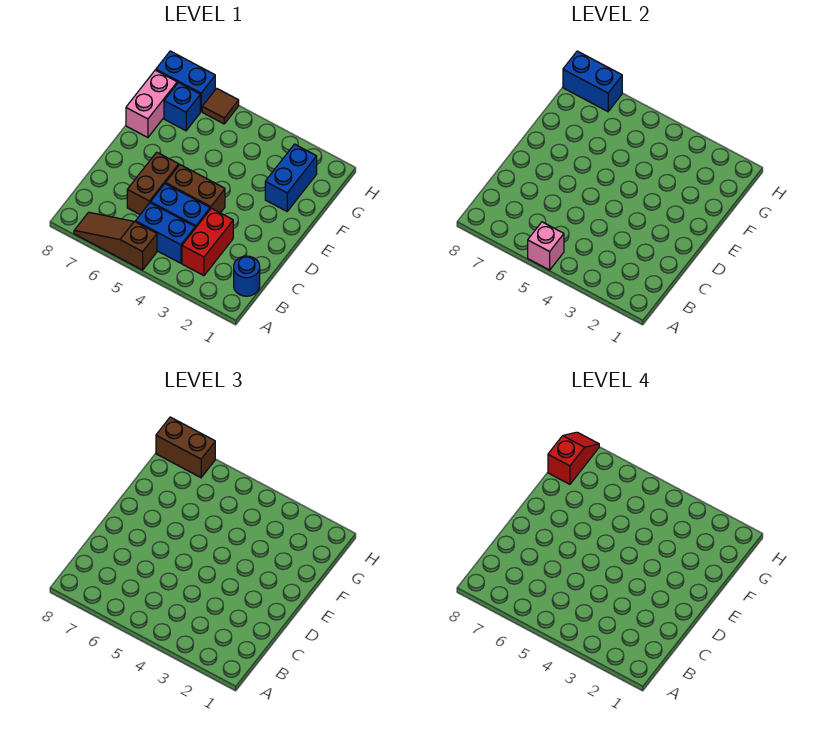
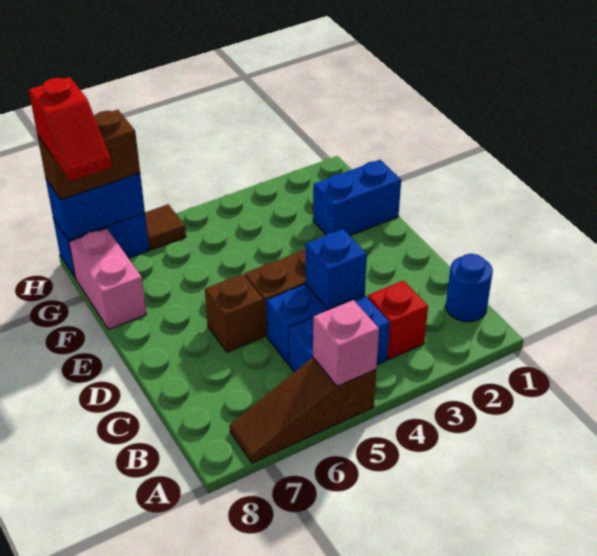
red brick B3:C3 level 1 -> red brick B3 level 1
brown brick C6:D6 level 1 -> brown brick D6 level 1
blue brick F2:G2 level 1 -> blue brick F1:F2 level 1
blue brick G7 level 1 -> blue brick C4 level 2
red slope G8:H8 level 4 top G -> red slope G8:H8 level 4 top H

